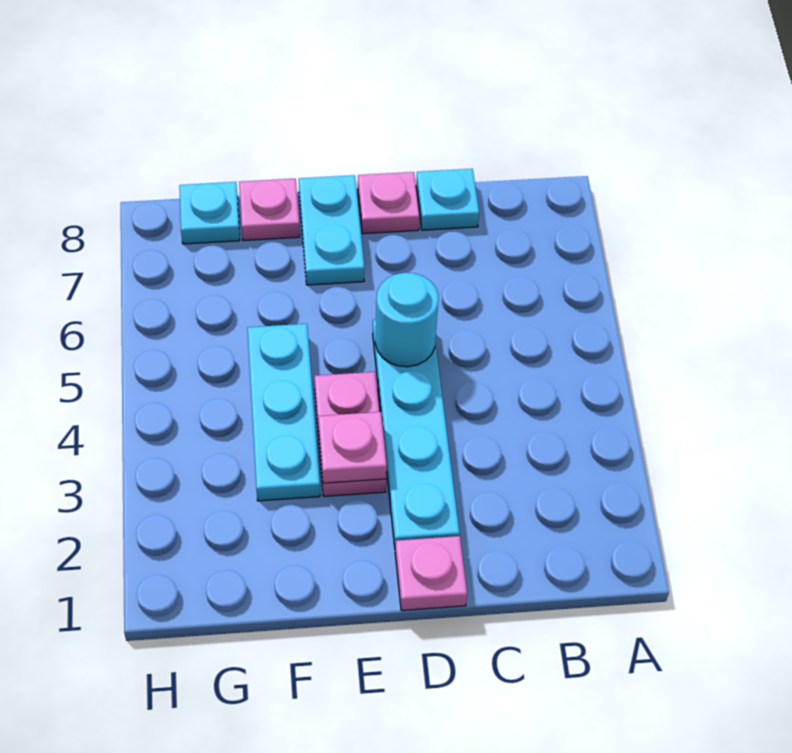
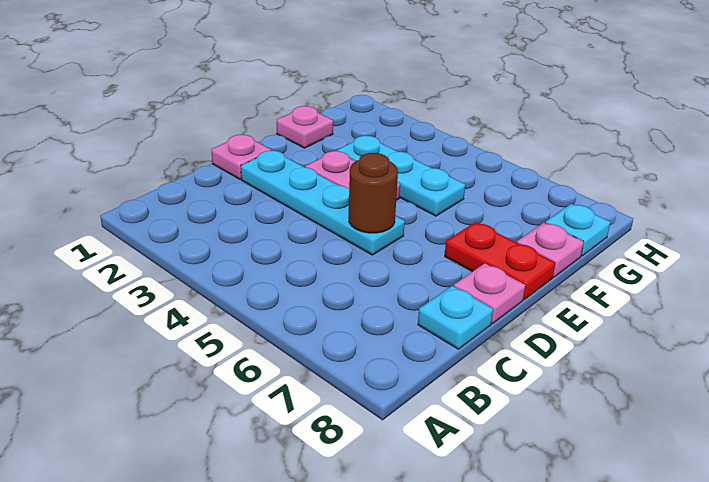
cyan round brick D5 level 2 -> brown round brick D5 level 2
pink plate E3 level 2 -> pink plate F1 level 1
cyan plate E7:E8 level 1 -> red plate E7:E8 level 1

